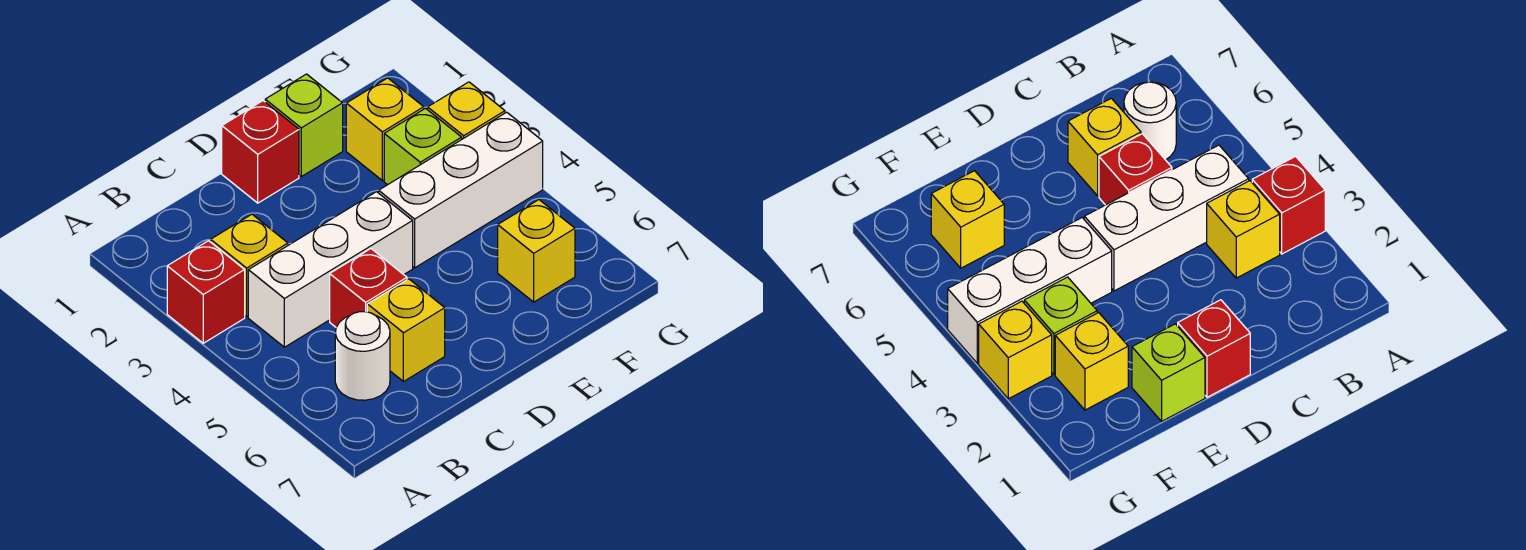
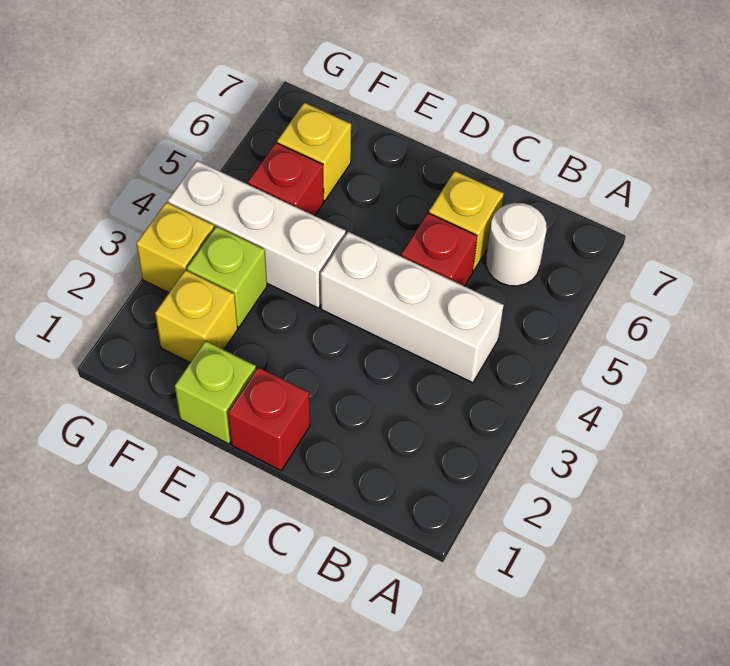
red brick A3 level 1 -> red brick F5 level 1
yellow brick B3 level 1 -> none

